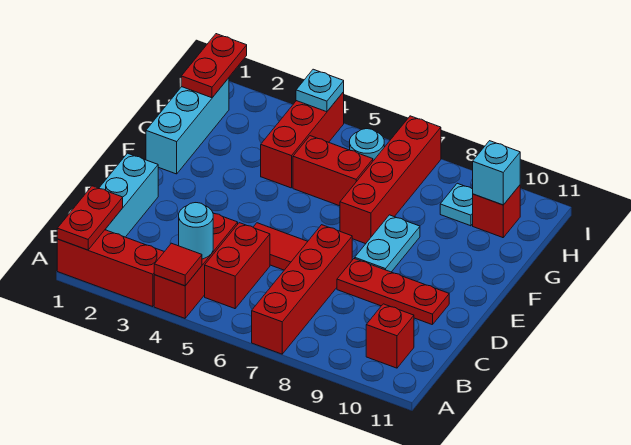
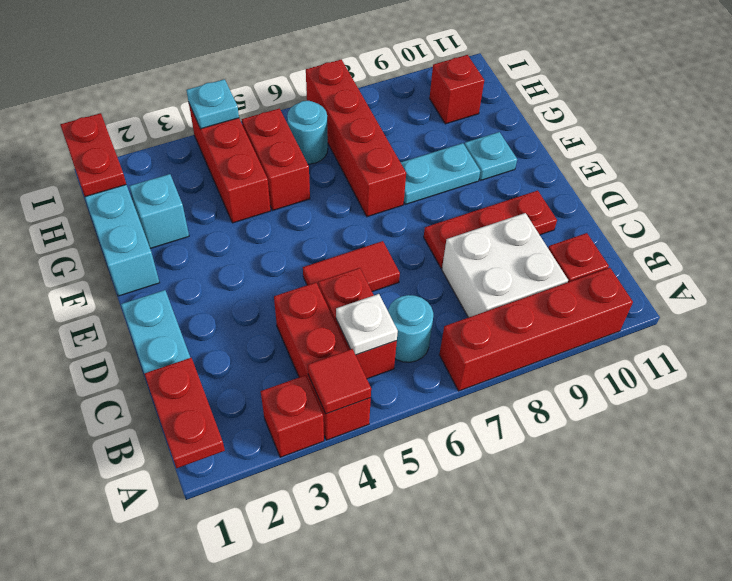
red brick A1:A3 level 1 -> red brick A3 level 1
red brick A7:D7 level 1 -> red brick A7:A10 level 1
cyan round brick B4 level 2 -> cyan round brick B6 level 1
none -> white plate B5 level 2
none -> white brick B8:C9 level 1
cyan plate E8:F8 level 1 -> cyan plate F8:F9 level 1
red brick G5:G6 level 1 -> red brick G5:H5 level 1
cyan plate H9 level 1 -> cyan plate F10 level 1
cyan brick H10 level 2 -> cyan brick G2 level 1

